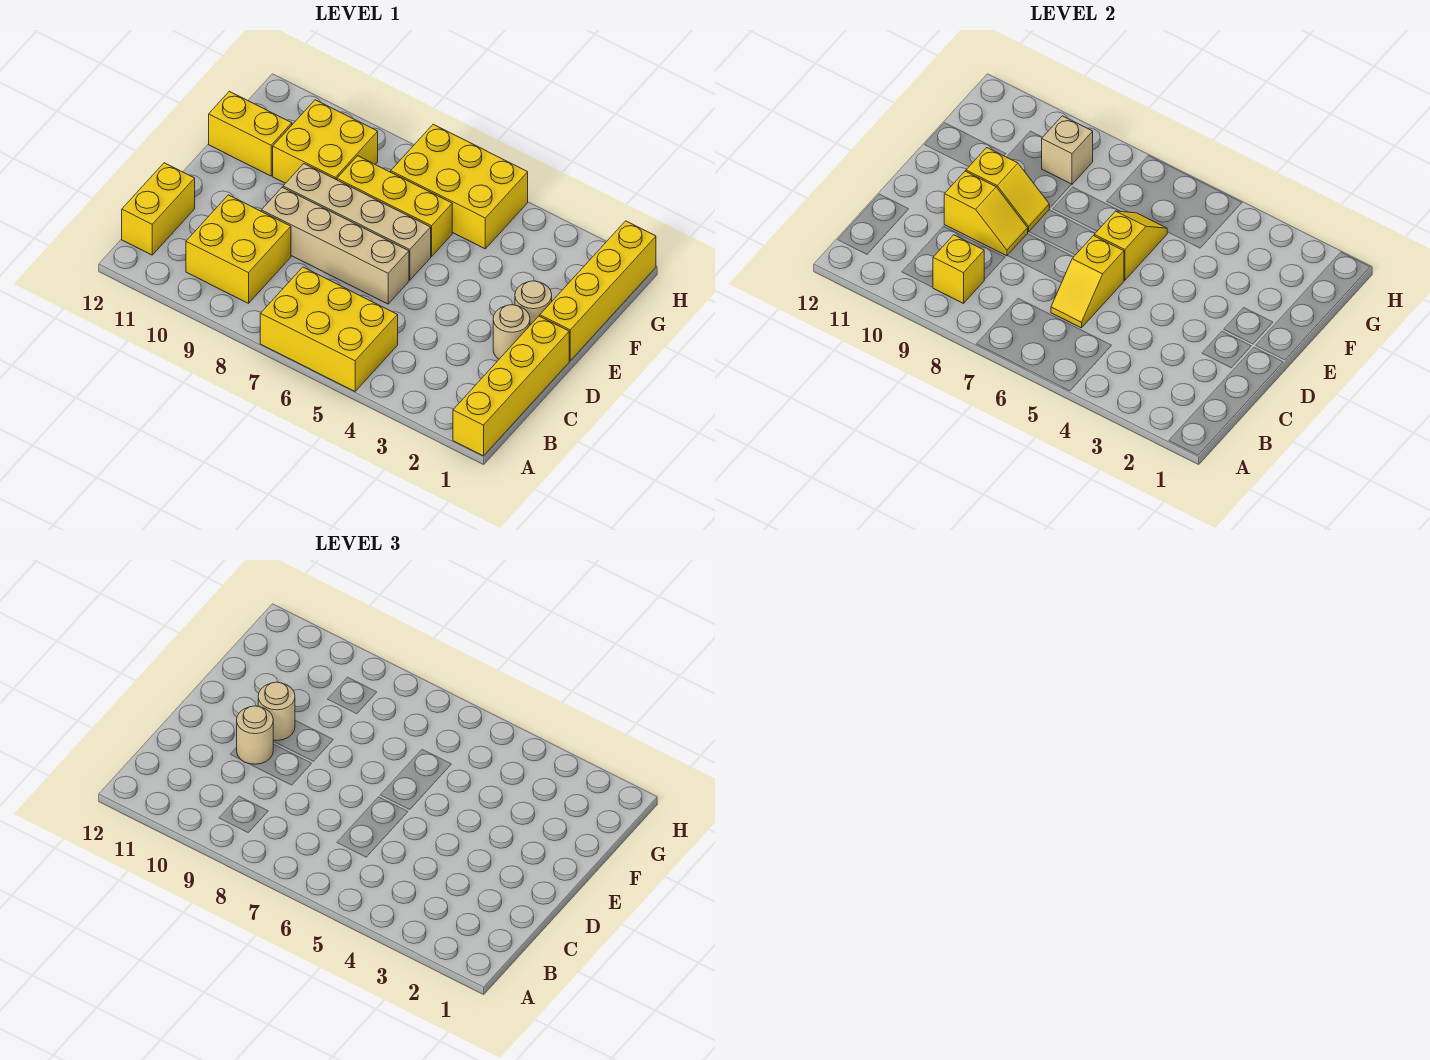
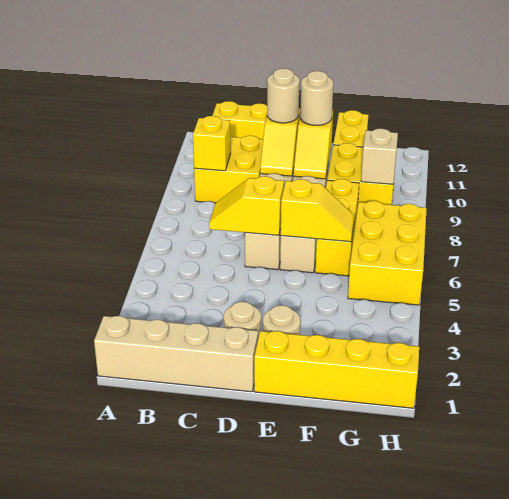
yellow brick A1:D1 level 1 -> tan brick A1:D1 level 1
yellow brick A5:B7 level 1 -> none

